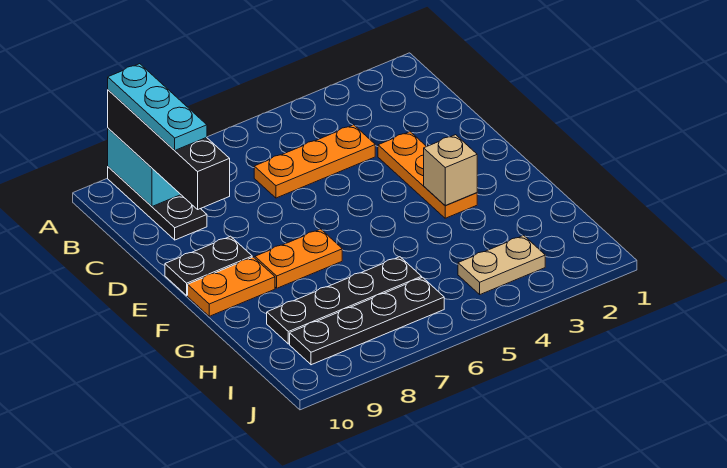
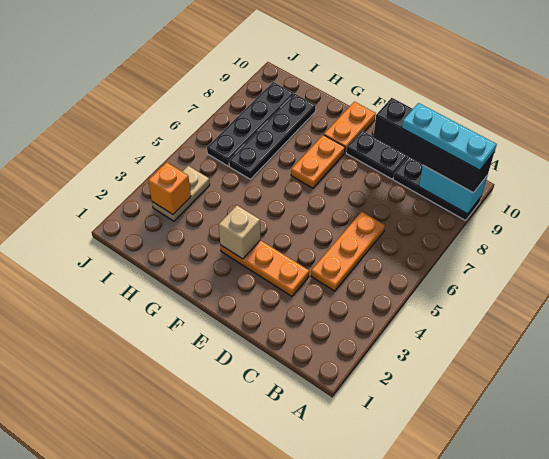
black plate E9:E10 level 1 -> black plate D9:E9 level 1
none -> orange brick I3 level 2

